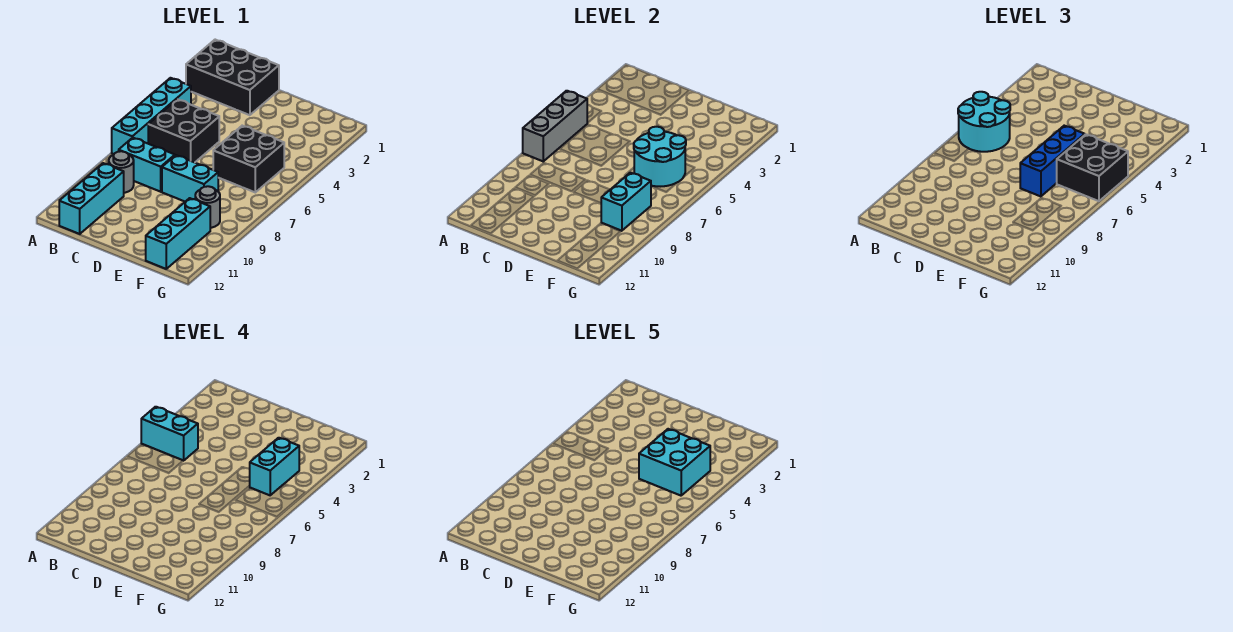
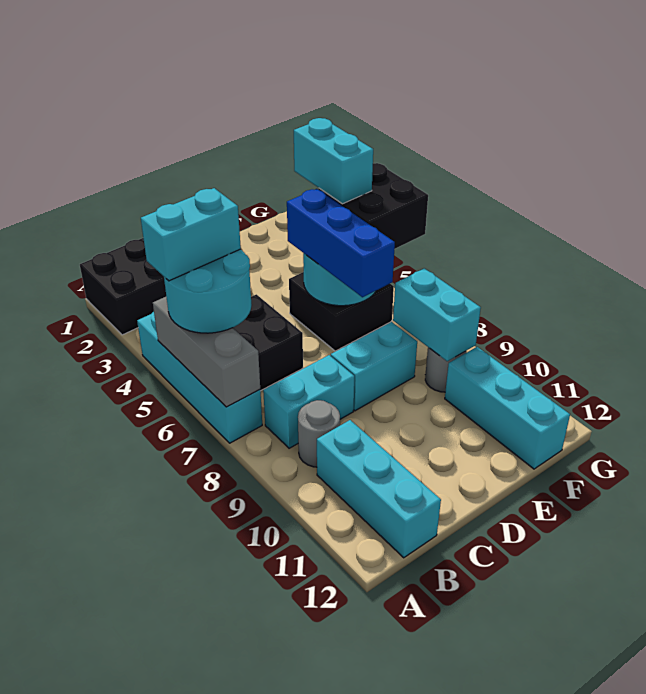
cyan brick E4:F5 level 5 -> none

